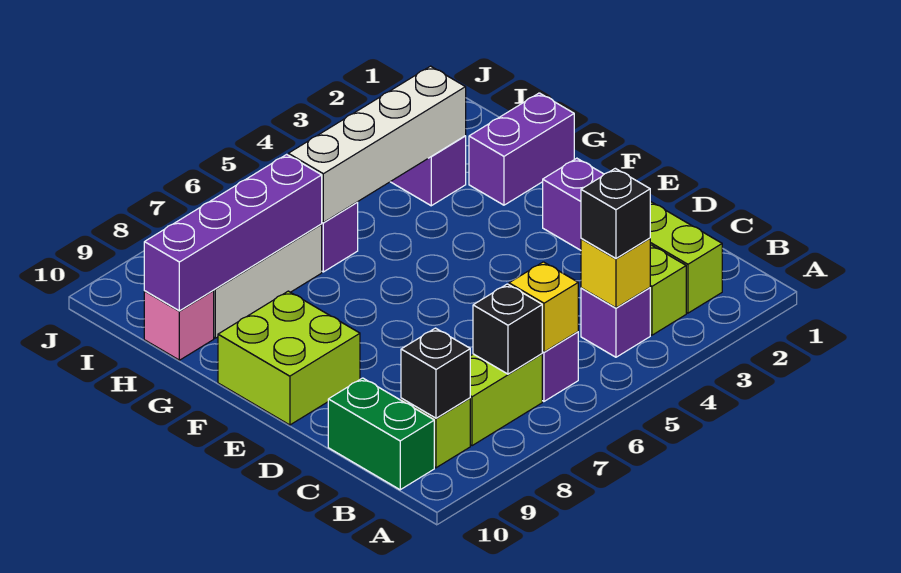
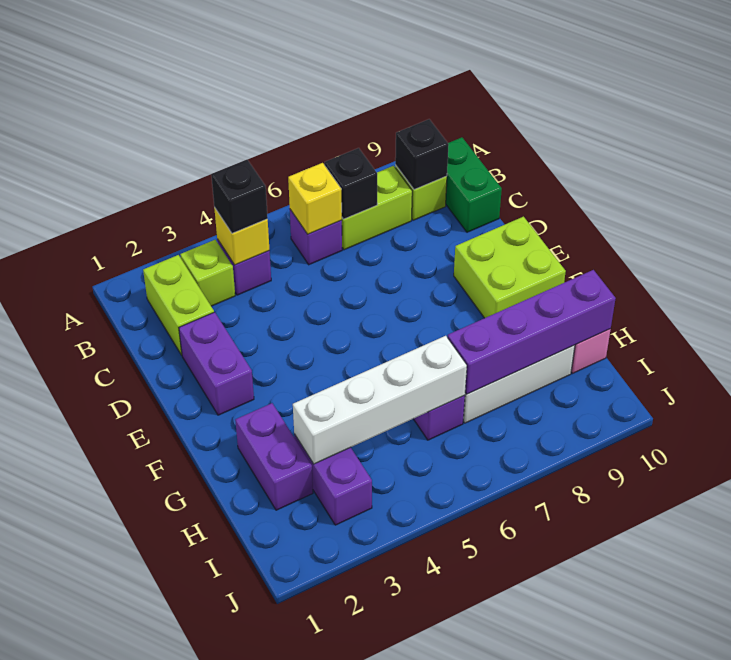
purple brick G1:G2 level 1 -> purple brick G2:H2 level 1

